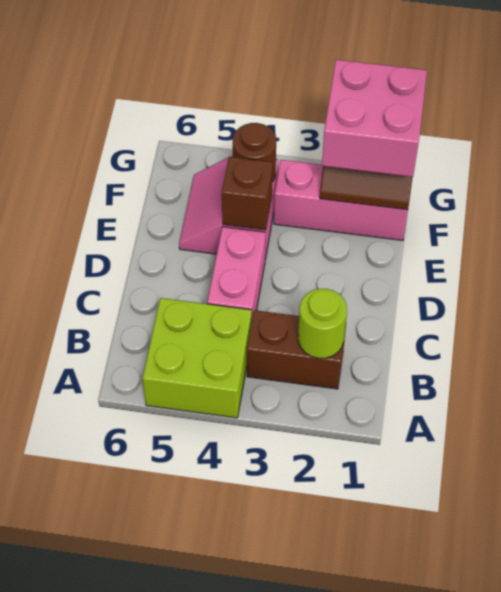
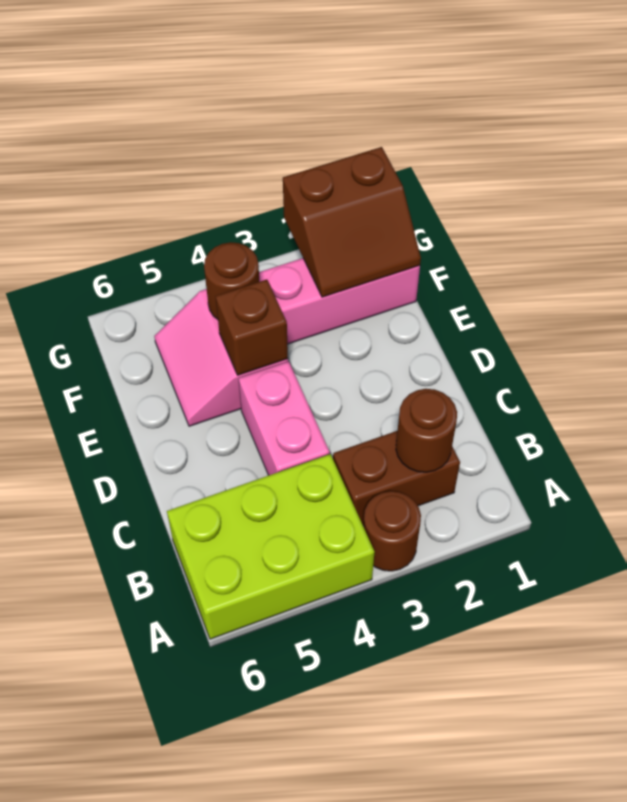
none -> brown round brick A3 level 1
lime brick A4:B5 level 1 -> lime brick A4:B6 level 1
lime round brick B2 level 2 -> brown round brick B2 level 2
pink brick F1:G2 level 3 -> none

